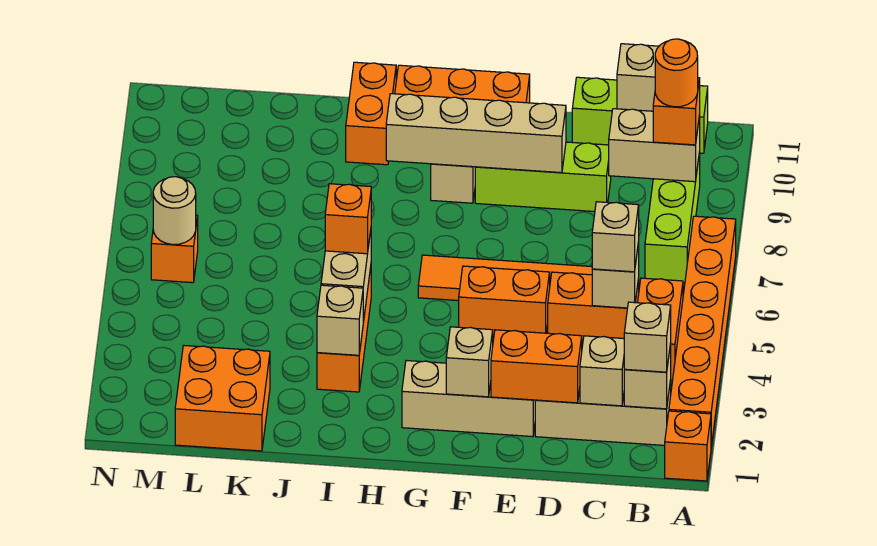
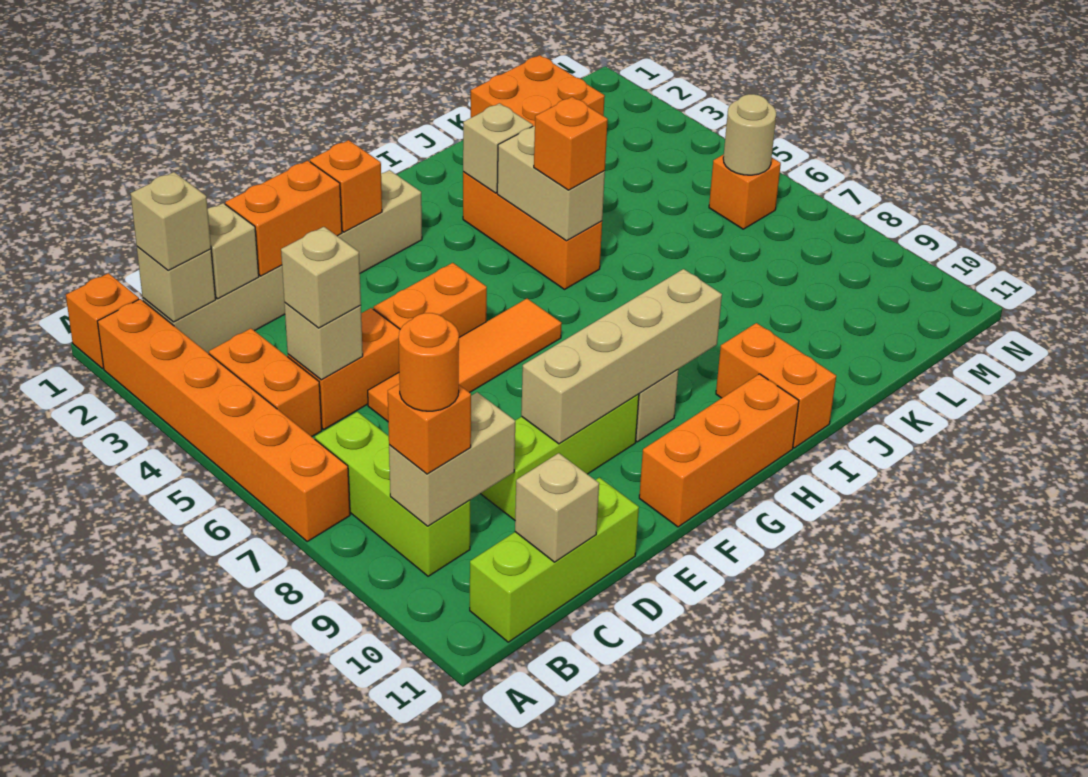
tan brick F2 level 2 -> orange brick F2 level 2

